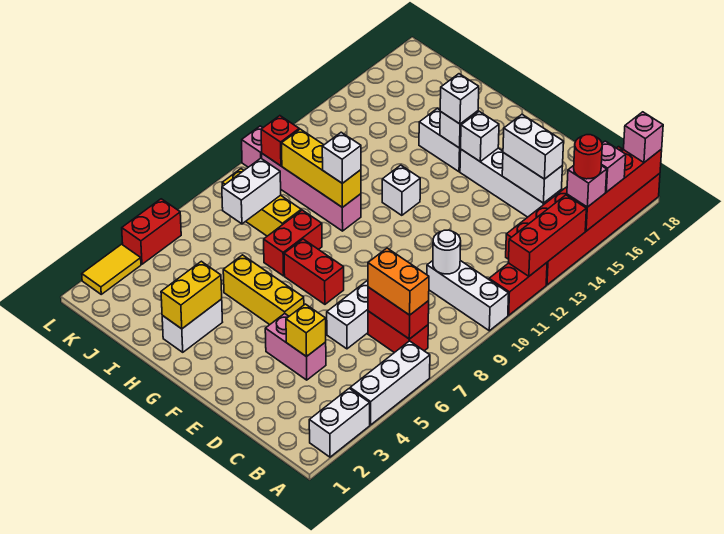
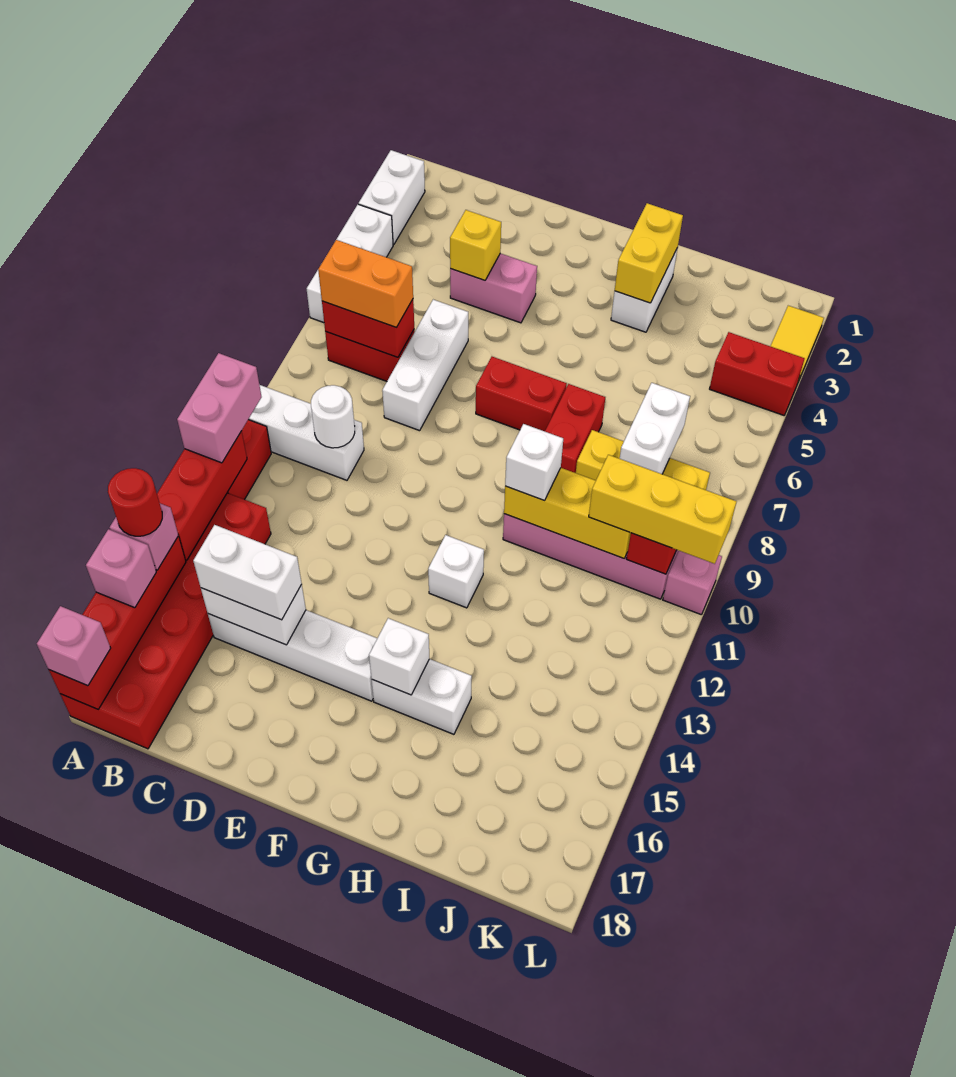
none -> pink brick A11:A12 level 3
yellow brick F5:H5 level 1 -> yellow brick J10:L10 level 3
white brick F15 level 2 -> none
white brick G15 level 3 -> none
red brick L4:L5 level 1 -> red brick K4:L4 level 1

